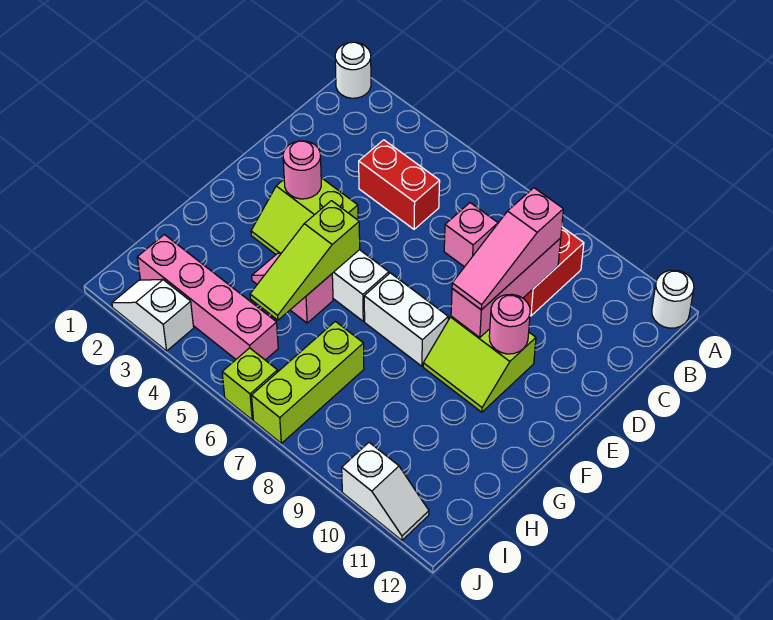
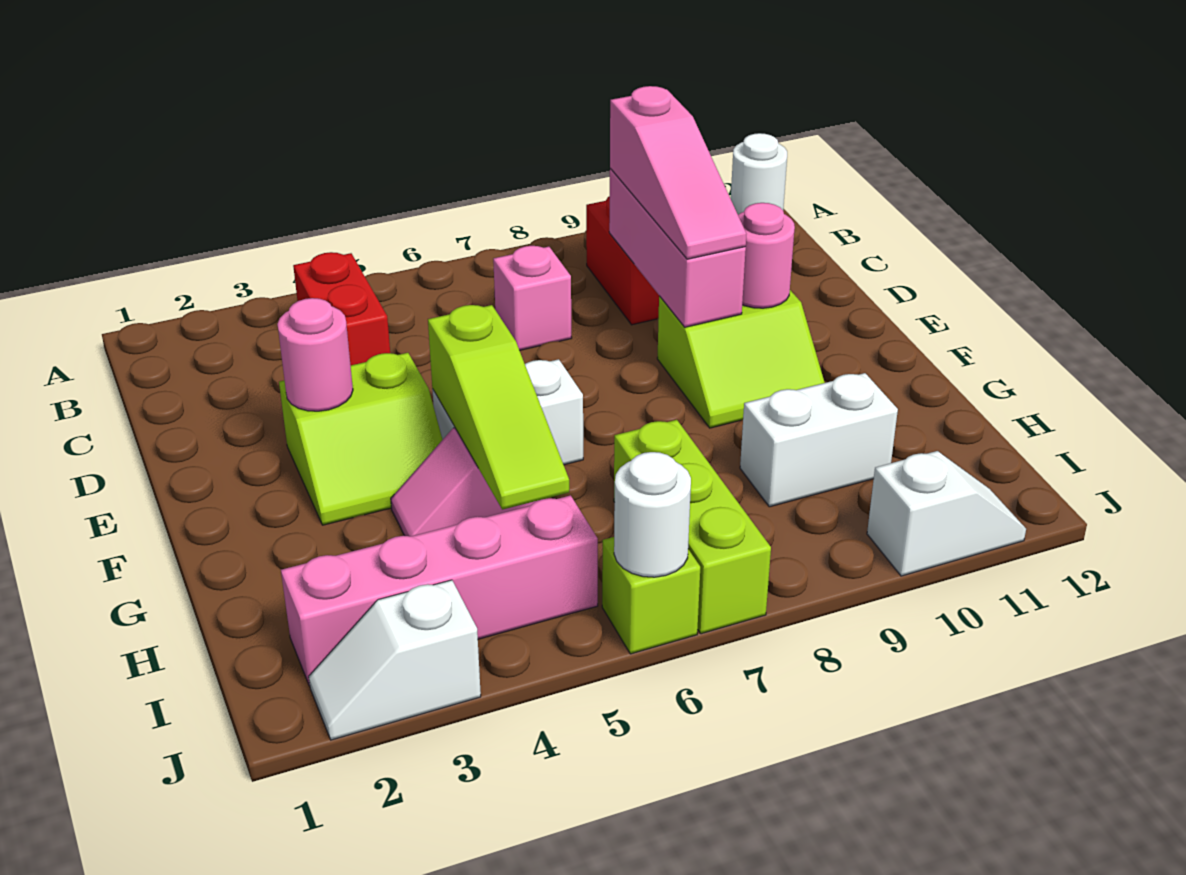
white round brick A1 level 1 -> white round brick J6 level 2
red brick C4:C5 level 1 -> red brick B4:C4 level 1
white brick F7:F8 level 1 -> white brick H9:H10 level 1

